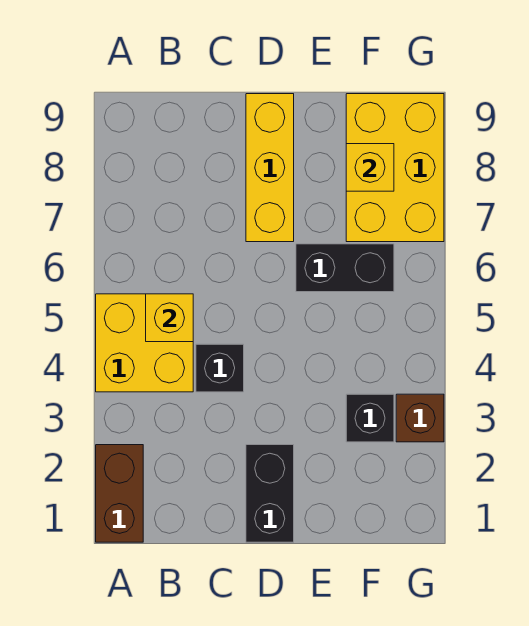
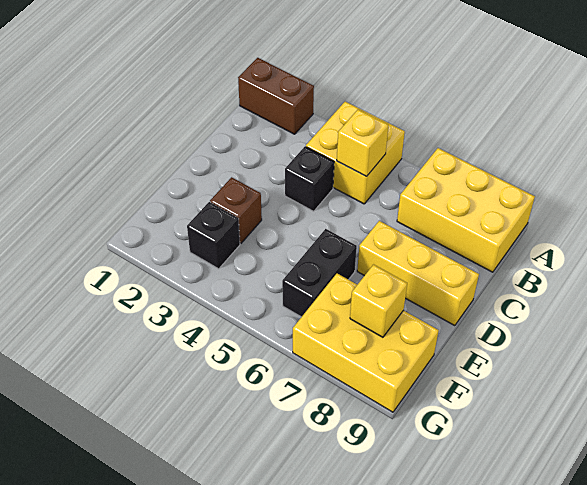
none -> yellow brick A7:B9 level 1
black brick D1:D2 level 1 -> none
brown brick G3 level 1 -> brown brick E3 level 1

